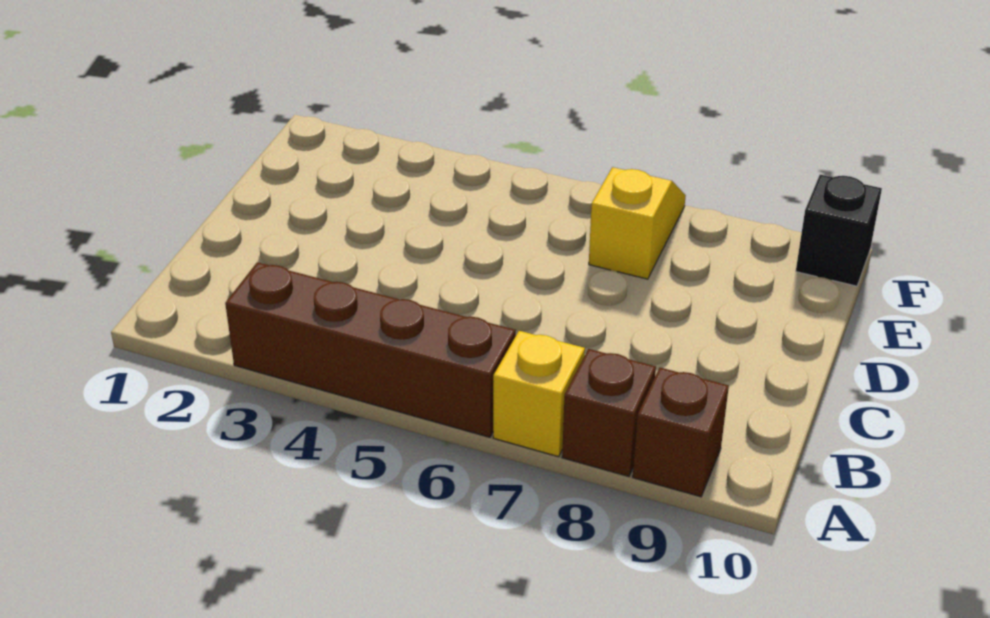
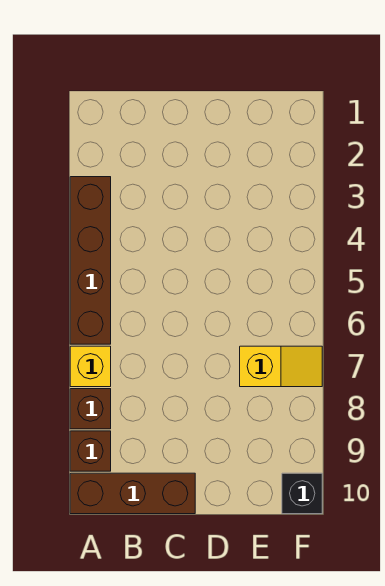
none -> brown brick A10:C10 level 1

